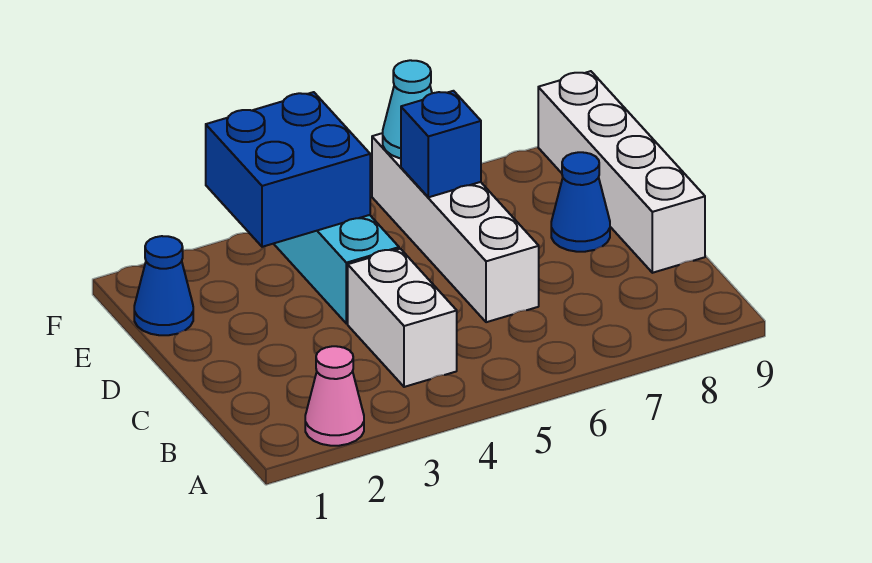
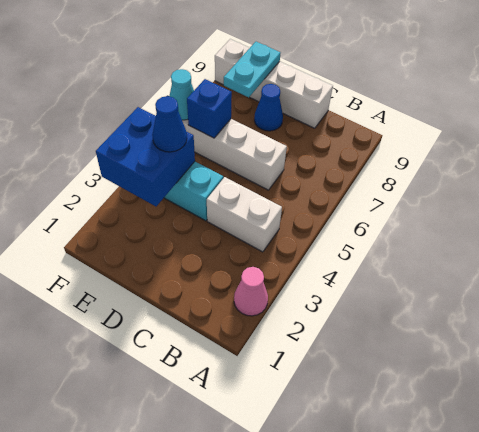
blue cone E1 level 1 -> blue cone E4 level 3
none -> cyan plate E8:E9 level 2

